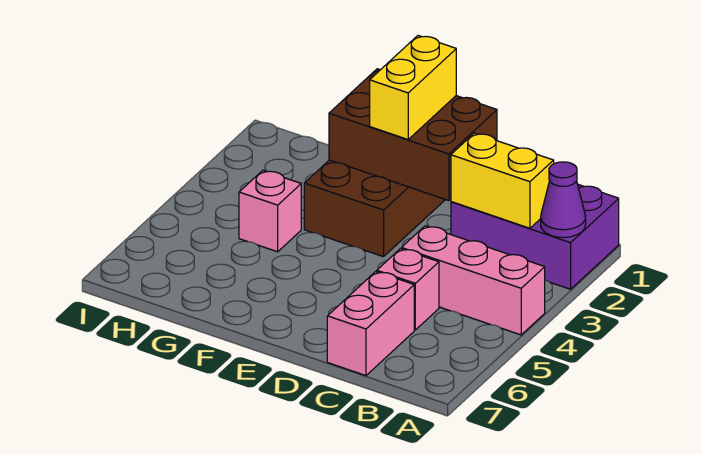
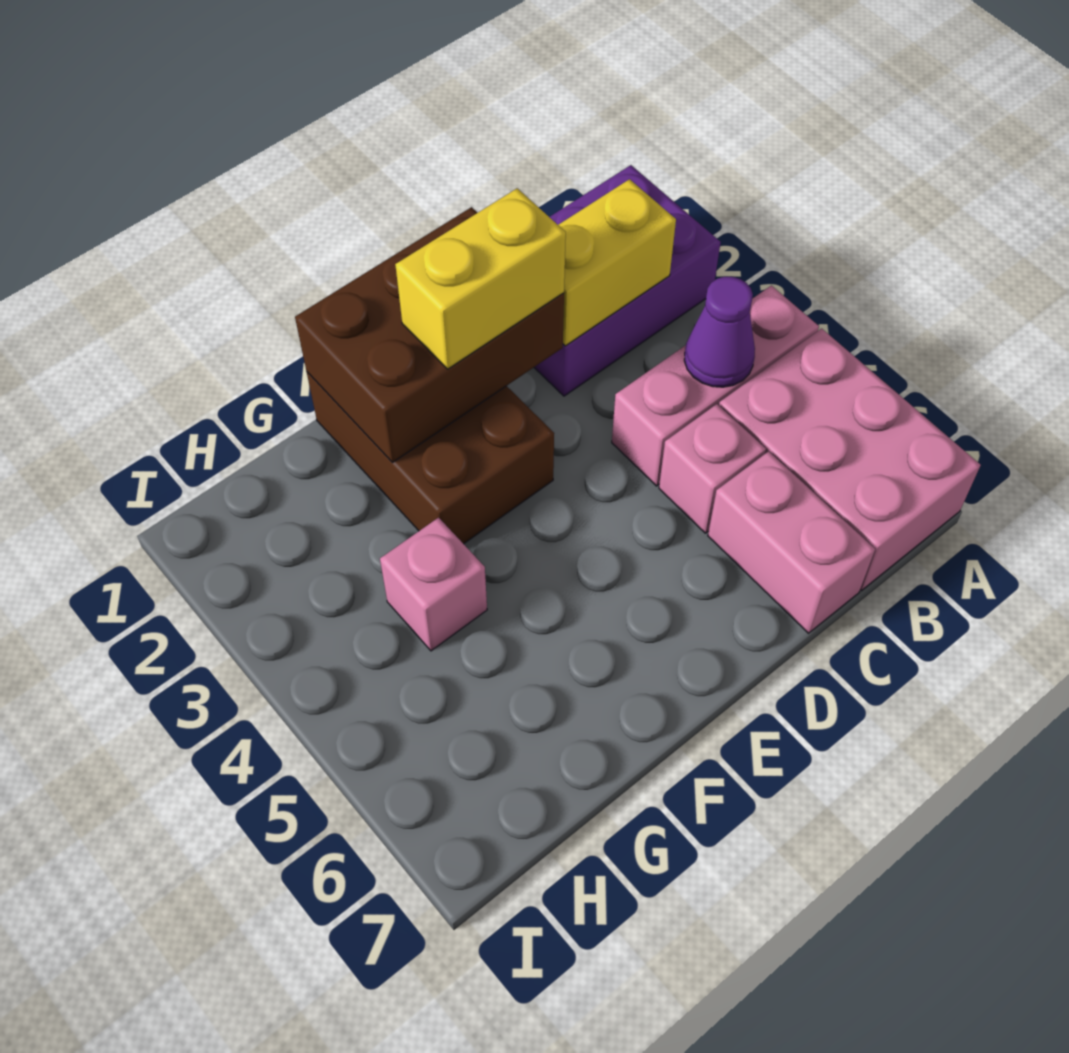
purple cone A2 level 2 -> purple cone B4 level 2
none -> pink brick A5:B7 level 1
yellow brick E1:E2 level 3 -> yellow brick D2:E2 level 3

